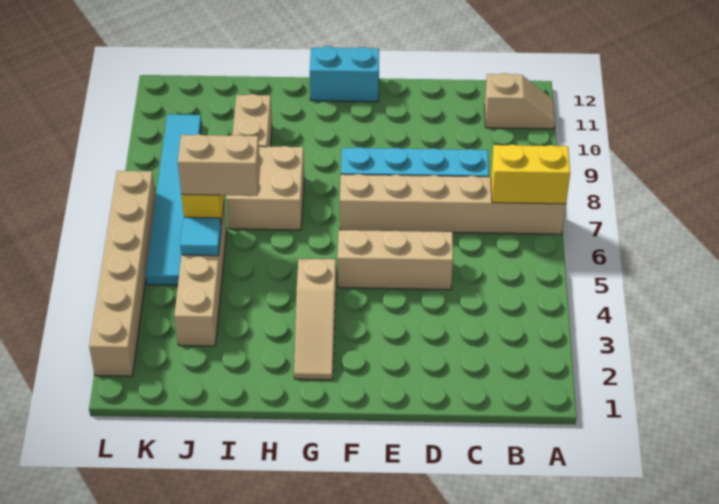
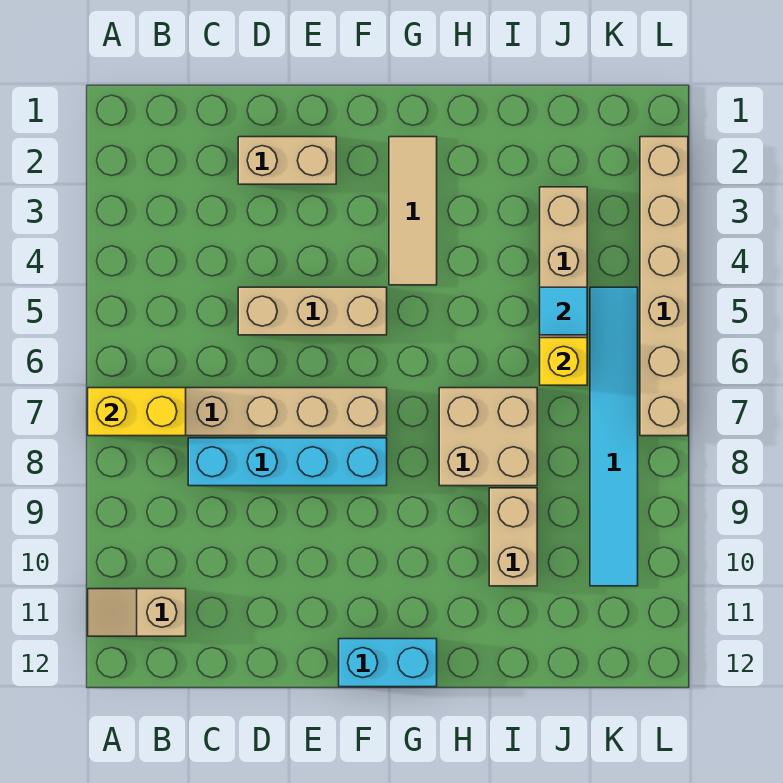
tan slope G2:G4 level 1 top 4 -> tan tile G2:G4 level 1
tan brick I6:J6 level 3 -> tan brick D2:E2 level 1

